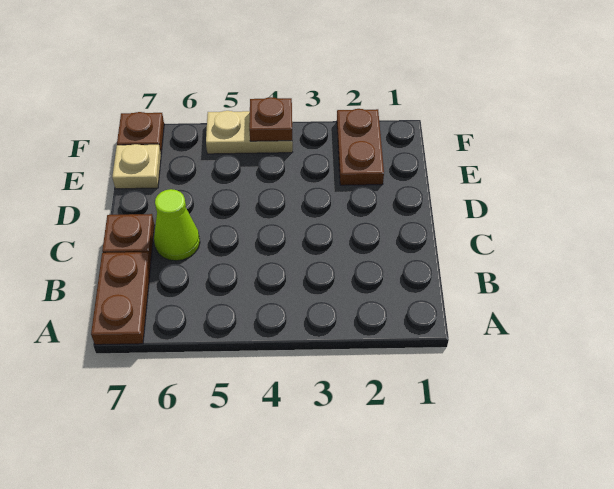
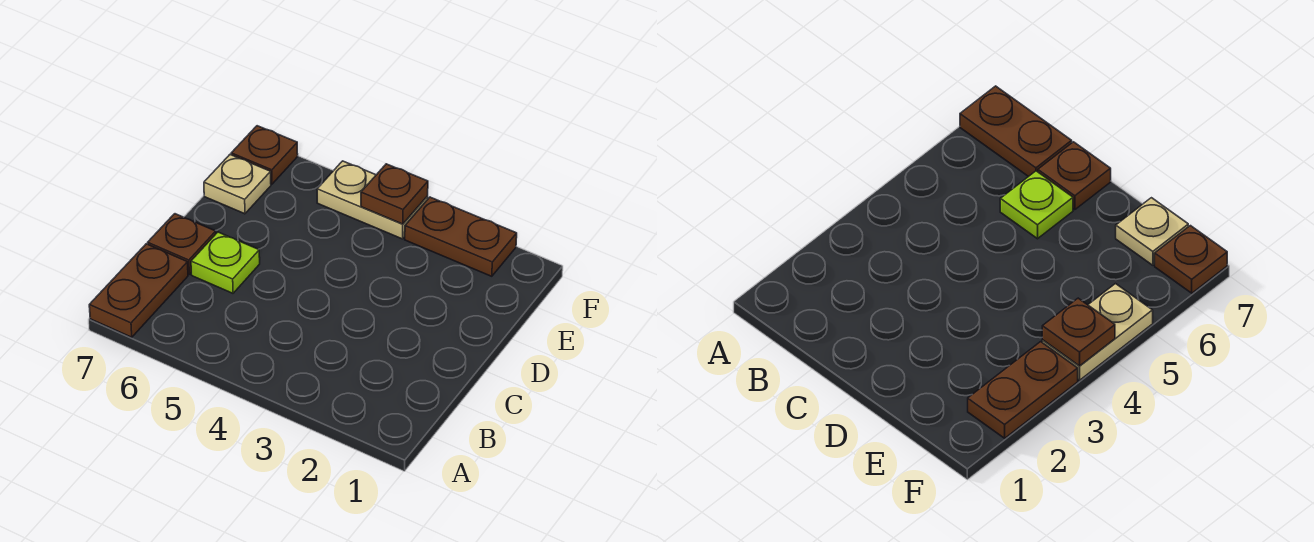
lime cone C6 level 1 -> lime plate C6 level 1
brown plate E2:F2 level 1 -> brown plate F2:F3 level 1

